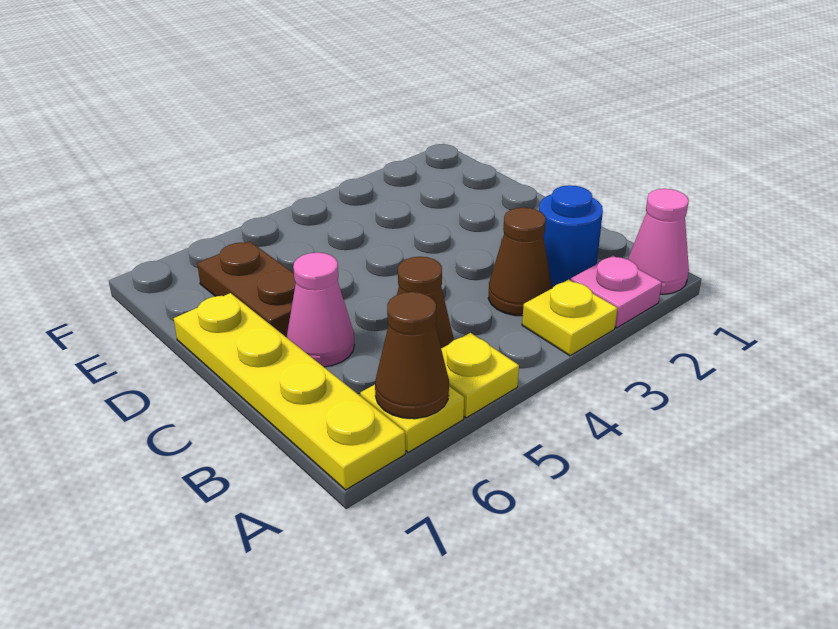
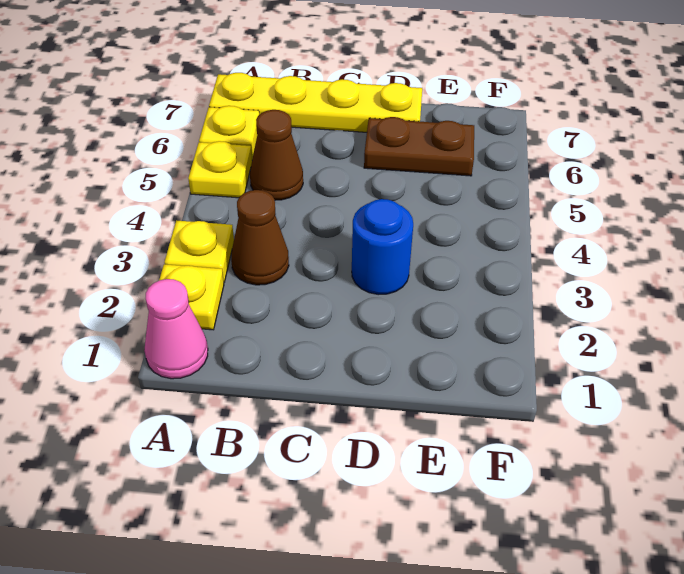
pink plate A2 level 1 -> yellow plate A2 level 1
brown cone A6 level 2 -> none
blue round brick B2 level 1 -> blue round brick D3 level 1
pink cone C6 level 1 -> none

